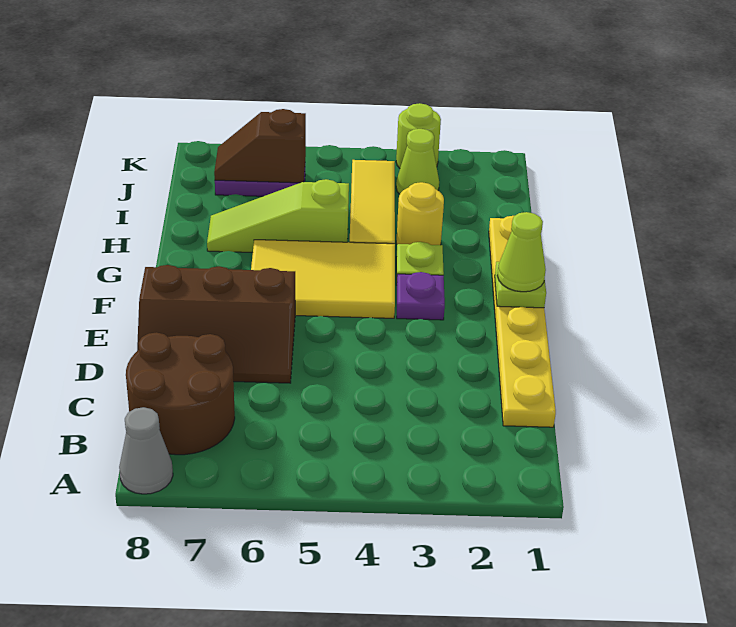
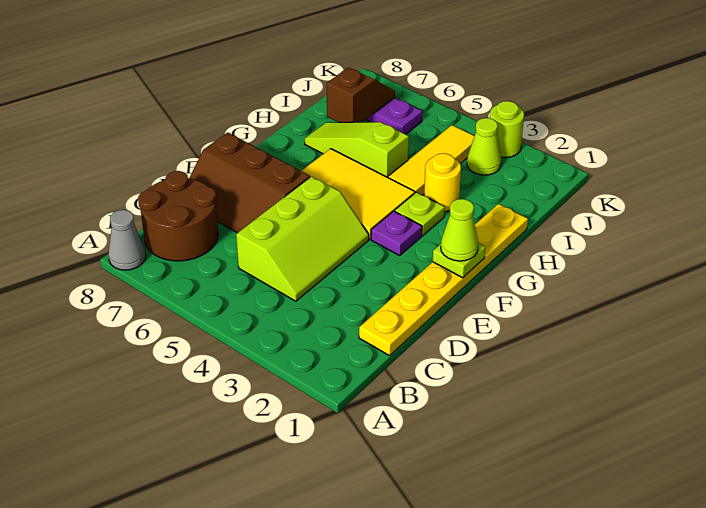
none -> lime slope C4:E5 level 1 top 5
brown slope J6:J7 level 2 top 6 -> brown slope I7:J7 level 2 top I

